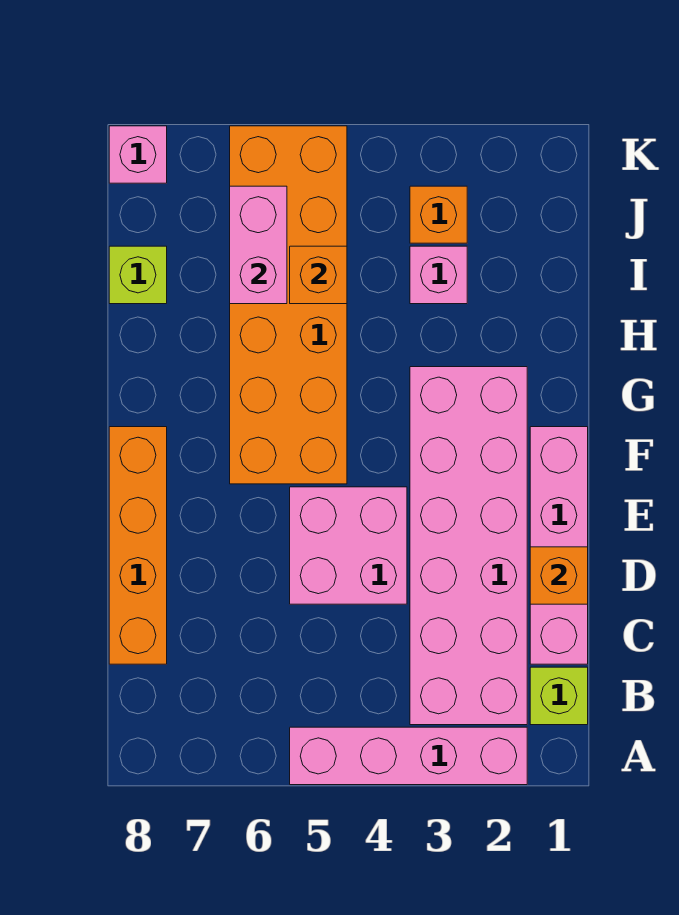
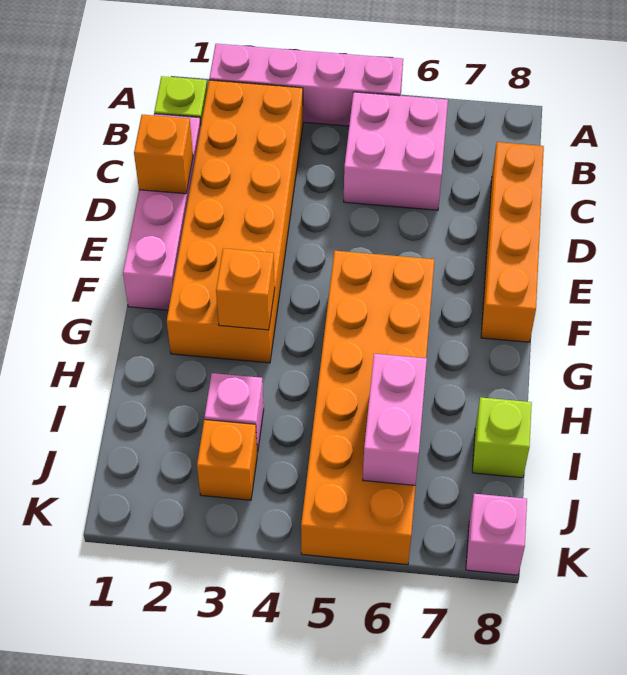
pink brick B2:G3 level 1 -> orange brick B2:G3 level 1
pink brick D4:E5 level 1 -> pink brick B5:C6 level 1
orange brick I5 level 2 -> orange brick G3 level 2

